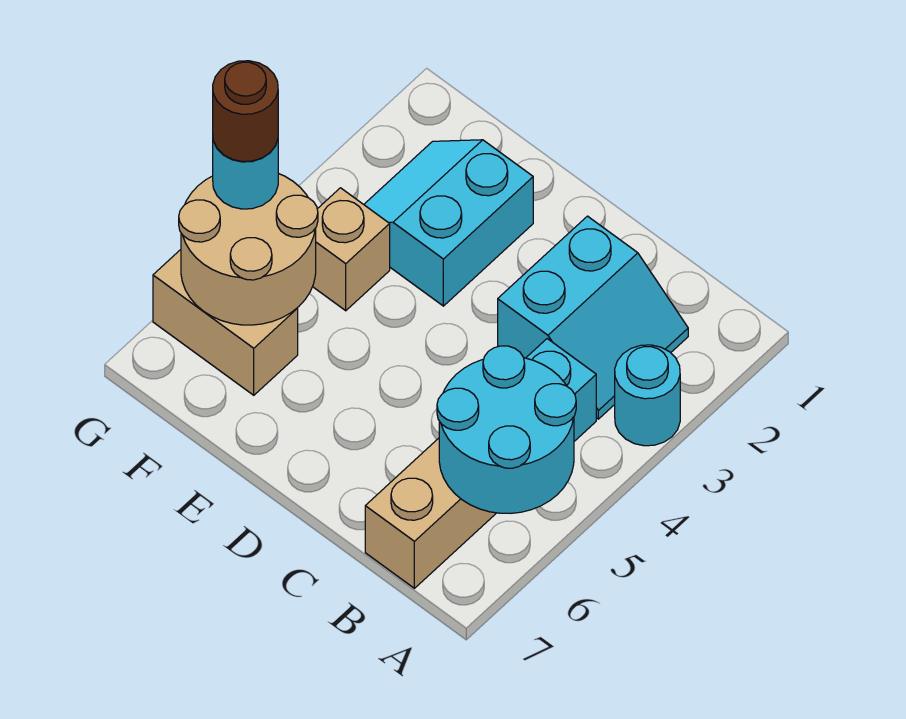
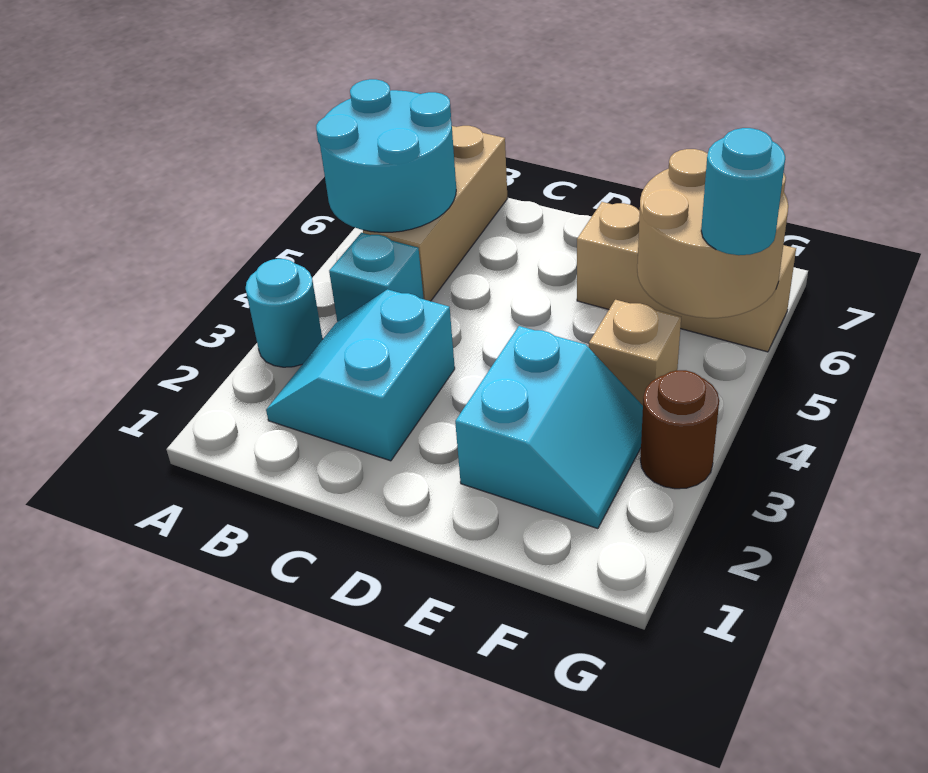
tan brick F6:G6 level 1 -> tan brick E6:G6 level 1
brown round brick G5 level 4 -> brown round brick G3 level 1

